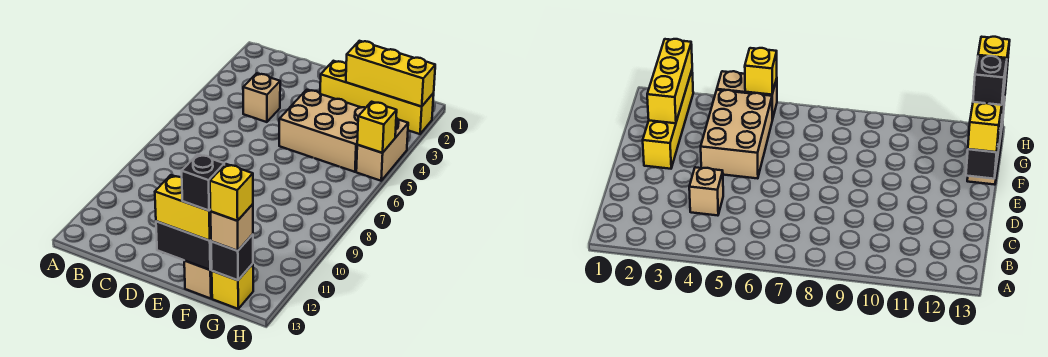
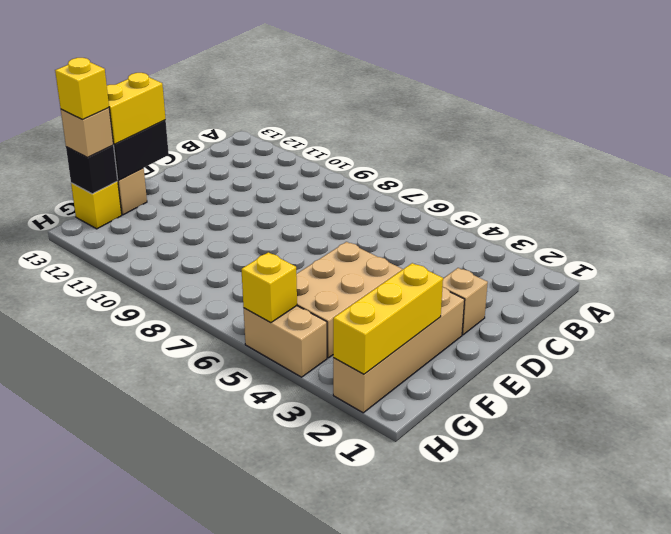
tan brick C4 level 1 -> tan brick D2 level 1
yellow brick E2:H2 level 1 -> tan brick E2:H2 level 1
black brick F13 level 4 -> none

